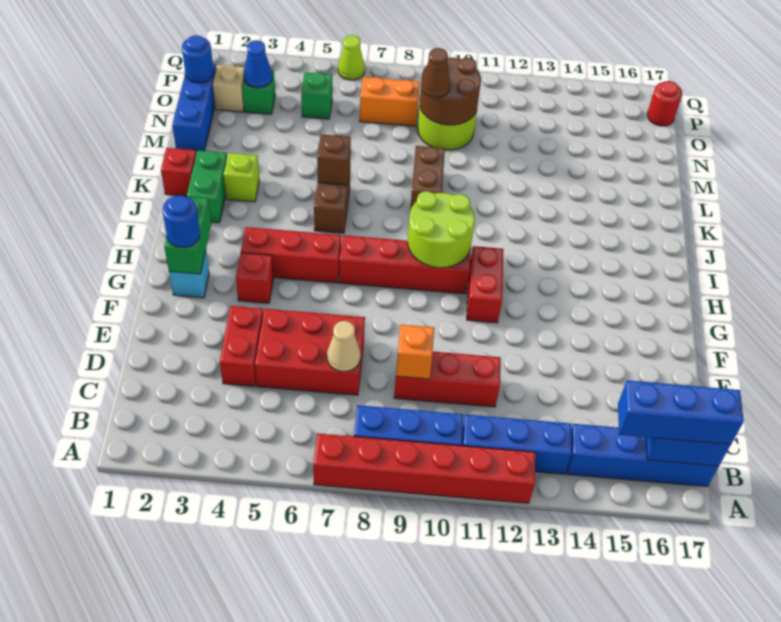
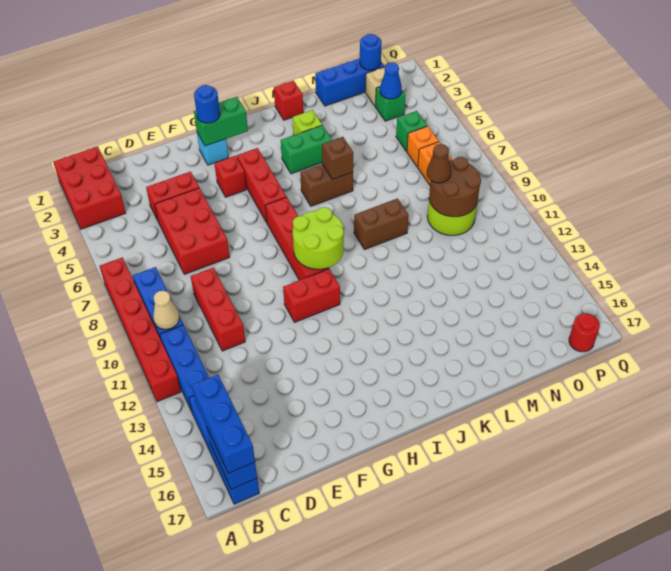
none -> red brick A1:B3 level 1
tan cone D7 level 2 -> tan cone B10 level 2
orange brick D9 level 2 -> orange brick O6 level 1
green brick J2:K2 level 1 -> green brick J4:K4 level 1
lime cone Q6 level 1 -> none

